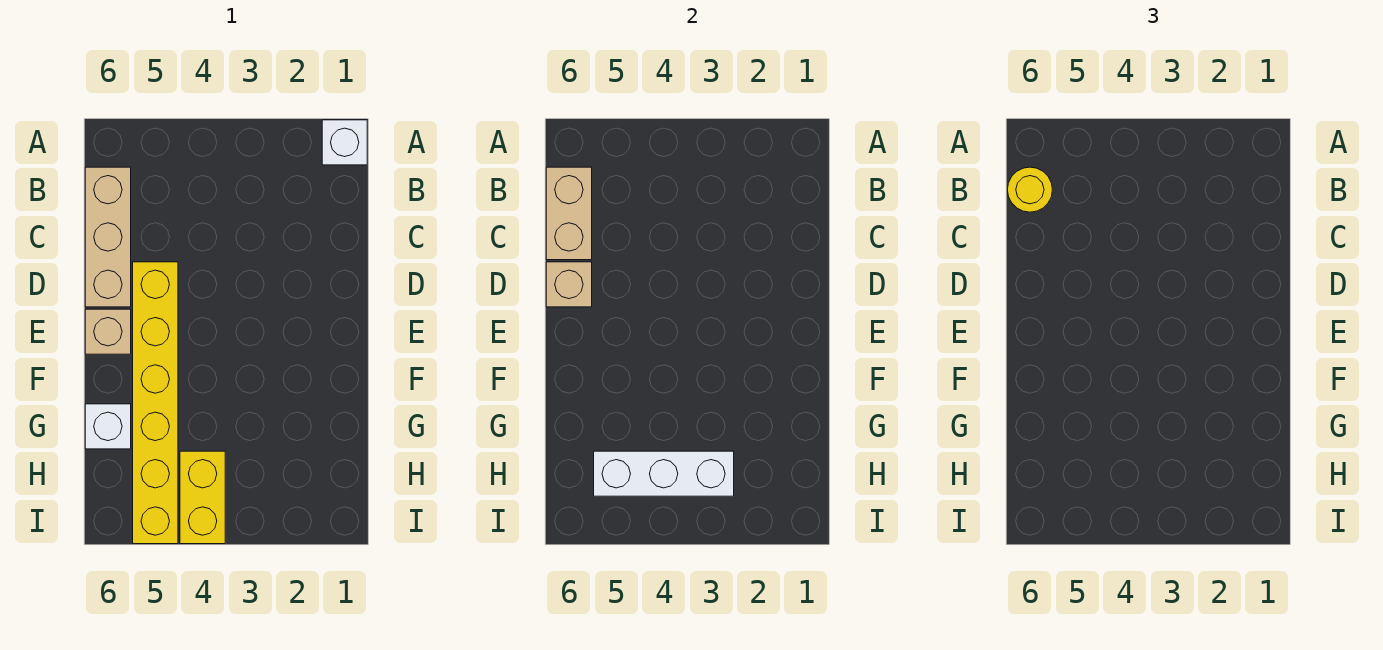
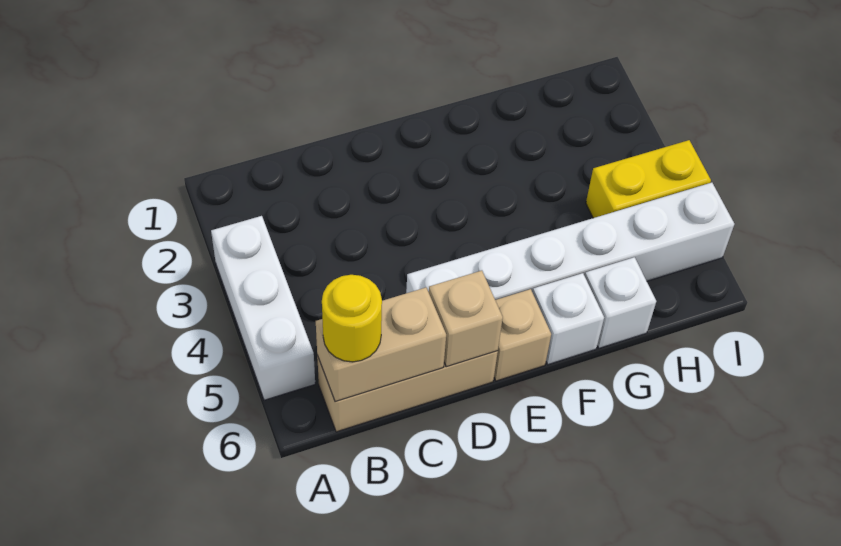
white brick A1 level 1 -> white brick F6 level 1
yellow brick D5:I5 level 1 -> white brick D5:I5 level 1
white brick H3:H5 level 2 -> white brick A3:A5 level 1

